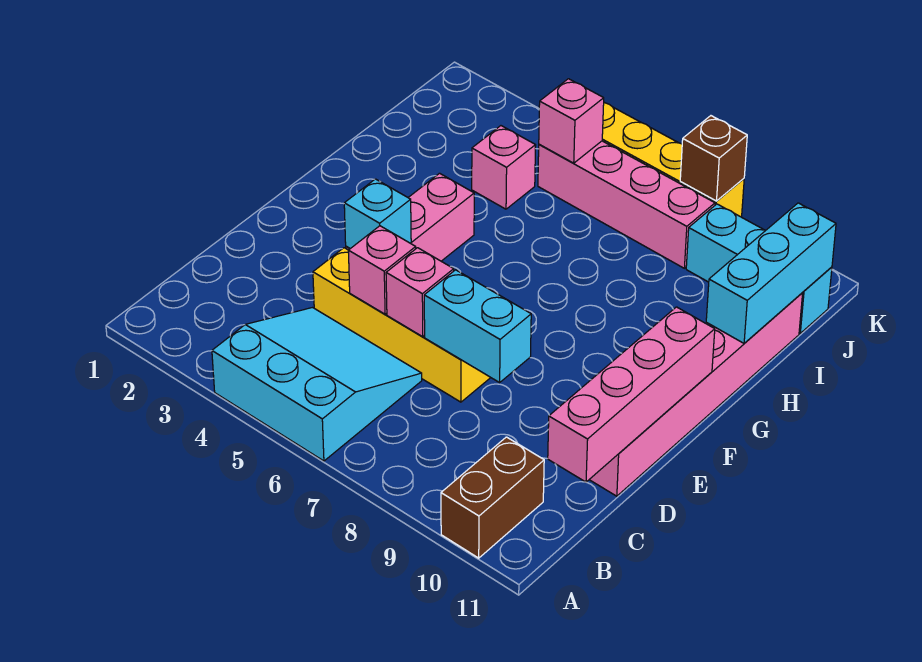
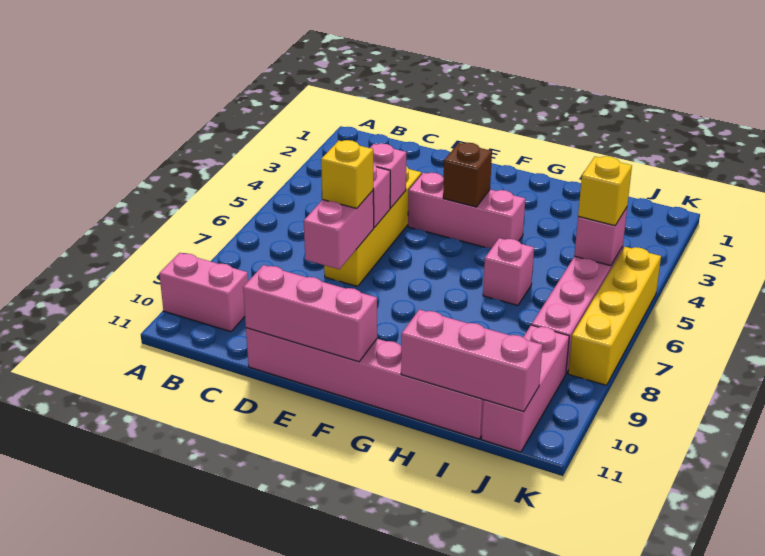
cyan slope A4:C6 level 1 top A -> none
brown brick A10:B10 level 1 -> pink brick A10:B10 level 1
pink brick C11:F11 level 2 -> pink brick D11:F11 level 2
cyan brick D7:D8 level 2 -> pink brick D7:D8 level 2
none -> yellow brick D7 level 3
cyan brick E4 level 2 -> none
cyan brick H11:J11 level 2 -> pink brick H11:J11 level 2
pink brick I4 level 1 -> pink brick H6 level 1
none -> yellow brick J5 level 3
cyan brick J9:J11 level 1 -> pink brick J9:J11 level 1
brown brick K8 level 2 -> brown brick F4 level 2

